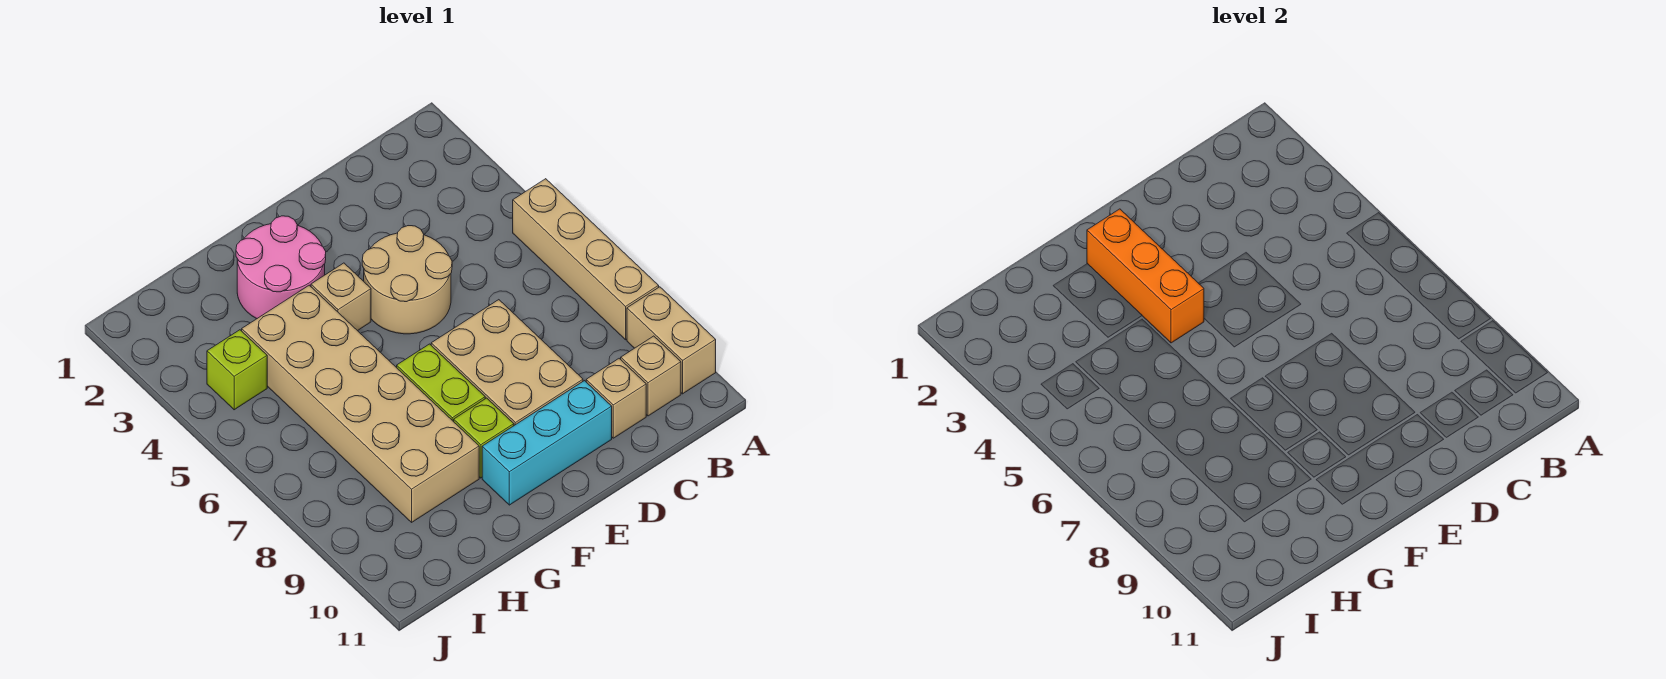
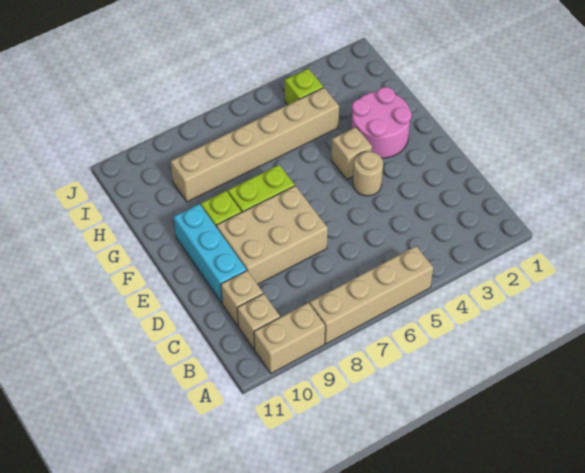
tan round brick D4:E5 level 1 -> tan round brick E4 level 1
orange brick F2:F4 level 2 -> none
tan brick G4:H9 level 1 -> tan brick H4:H9 level 1

